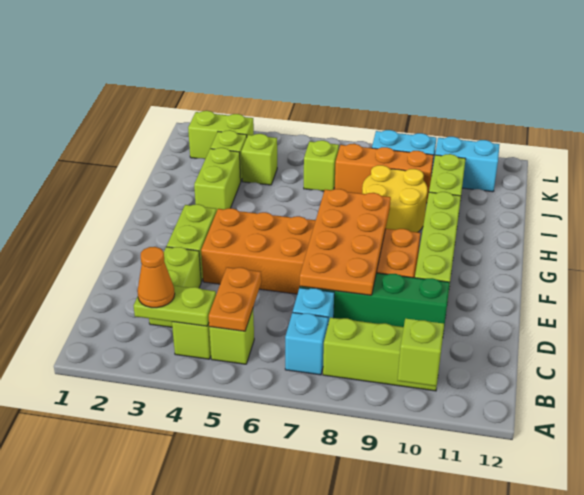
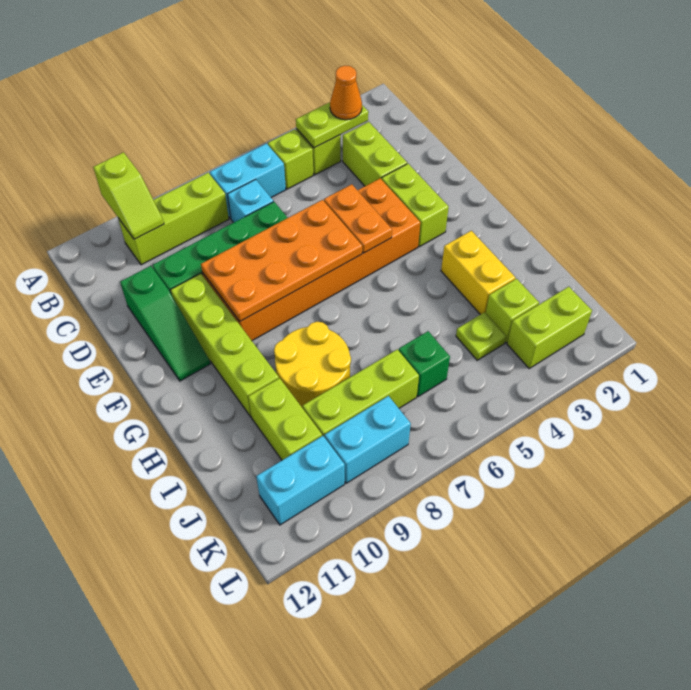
orange plate B5:C5 level 2 -> orange plate E5:F5 level 2
cyan brick B7 level 1 -> cyan brick B6:B7 level 1
orange plate D7:G8 level 2 -> orange plate E6:F9 level 2
none -> green slope D11:F11 level 1 top D
lime brick H3:I3 level 1 -> yellow brick H3:I3 level 1
lime brick J4 level 1 -> lime plate J4 level 1
lime brick J6 level 1 -> green brick J6 level 1
orange brick J7:J9 level 1 -> lime brick J7:J9 level 1

